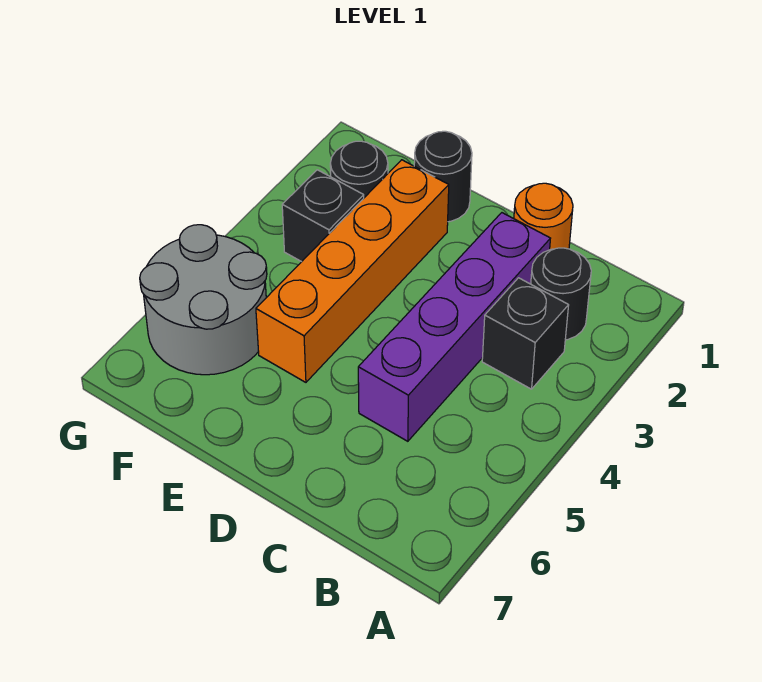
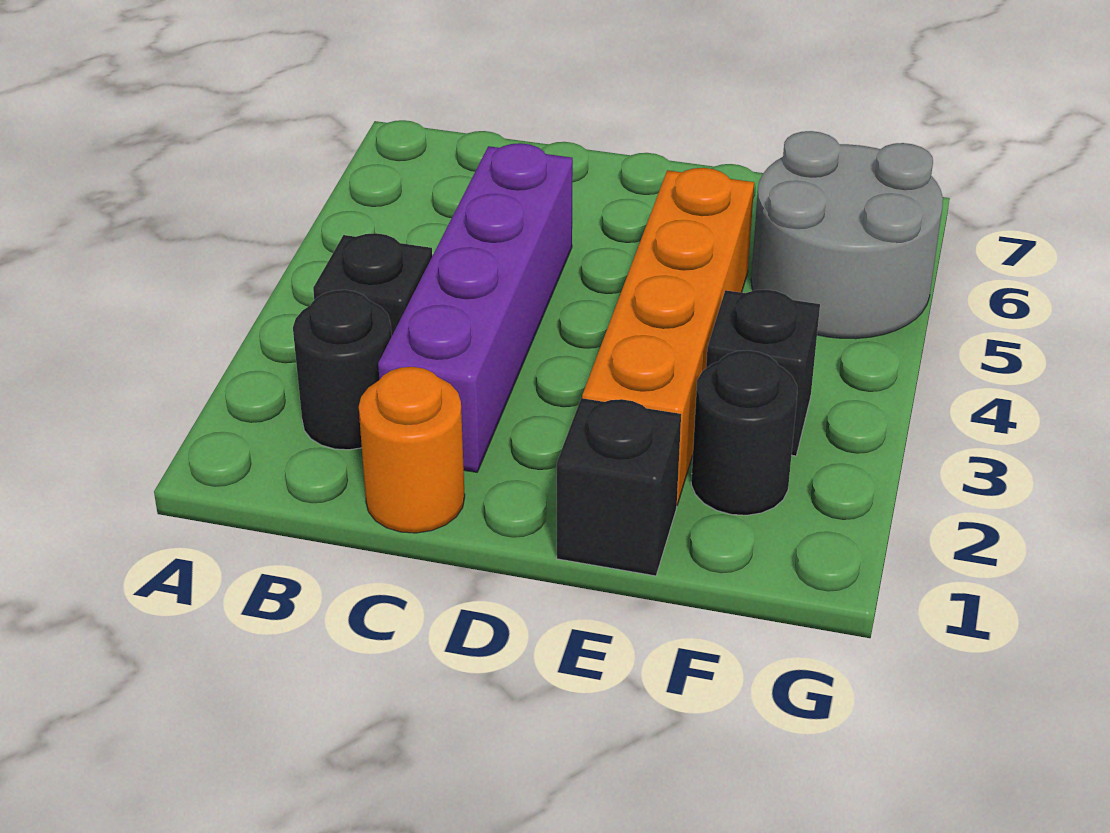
black round brick E1 level 1 -> black brick E1 level 1

